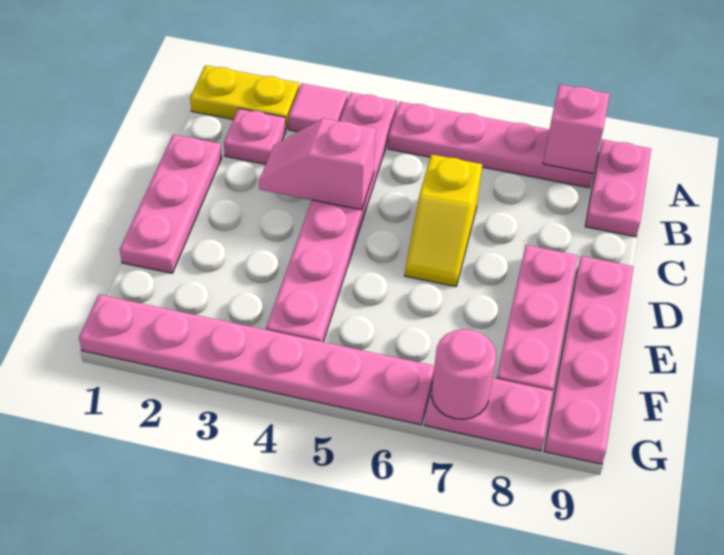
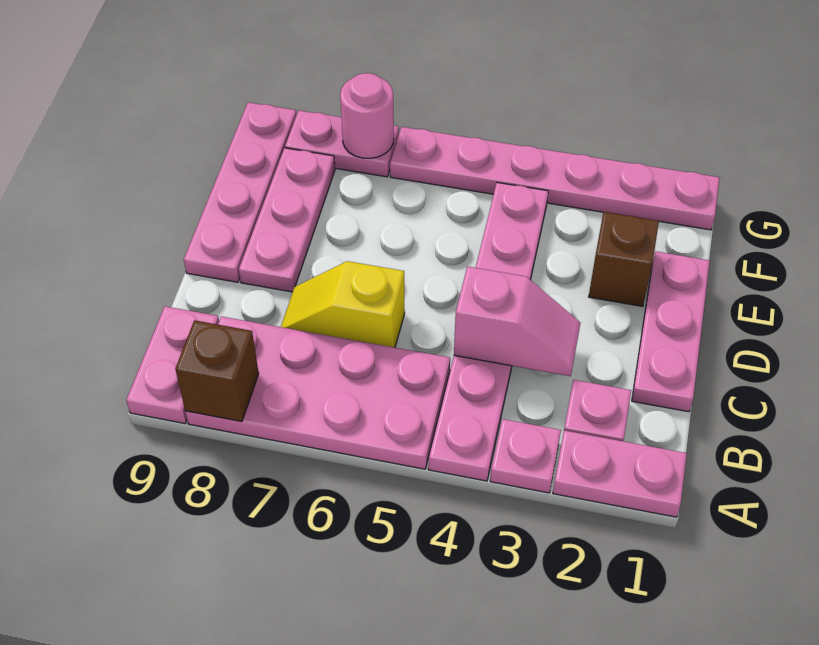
yellow plate A1:A2 level 1 -> pink plate A1:A2 level 1
pink tile A3 level 1 -> pink plate A3 level 1
pink plate A5:A8 level 1 -> pink plate A5:B8 level 1
pink brick A8 level 2 -> brown brick A8 level 2
yellow slope C6:D6 level 1 top C -> yellow slope C6:C7 level 1 top 6
none -> brown brick E2 level 1

